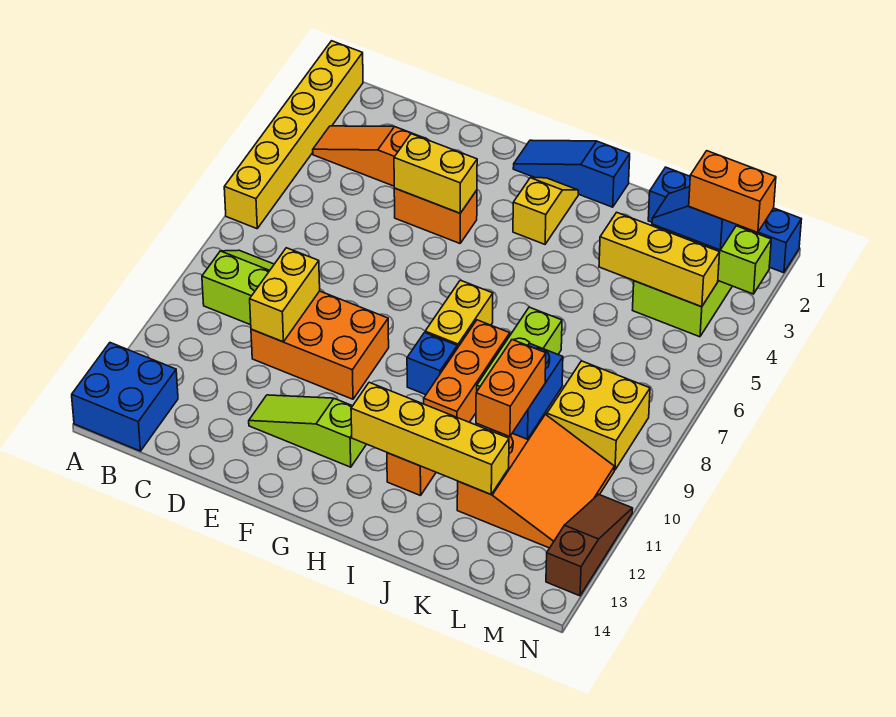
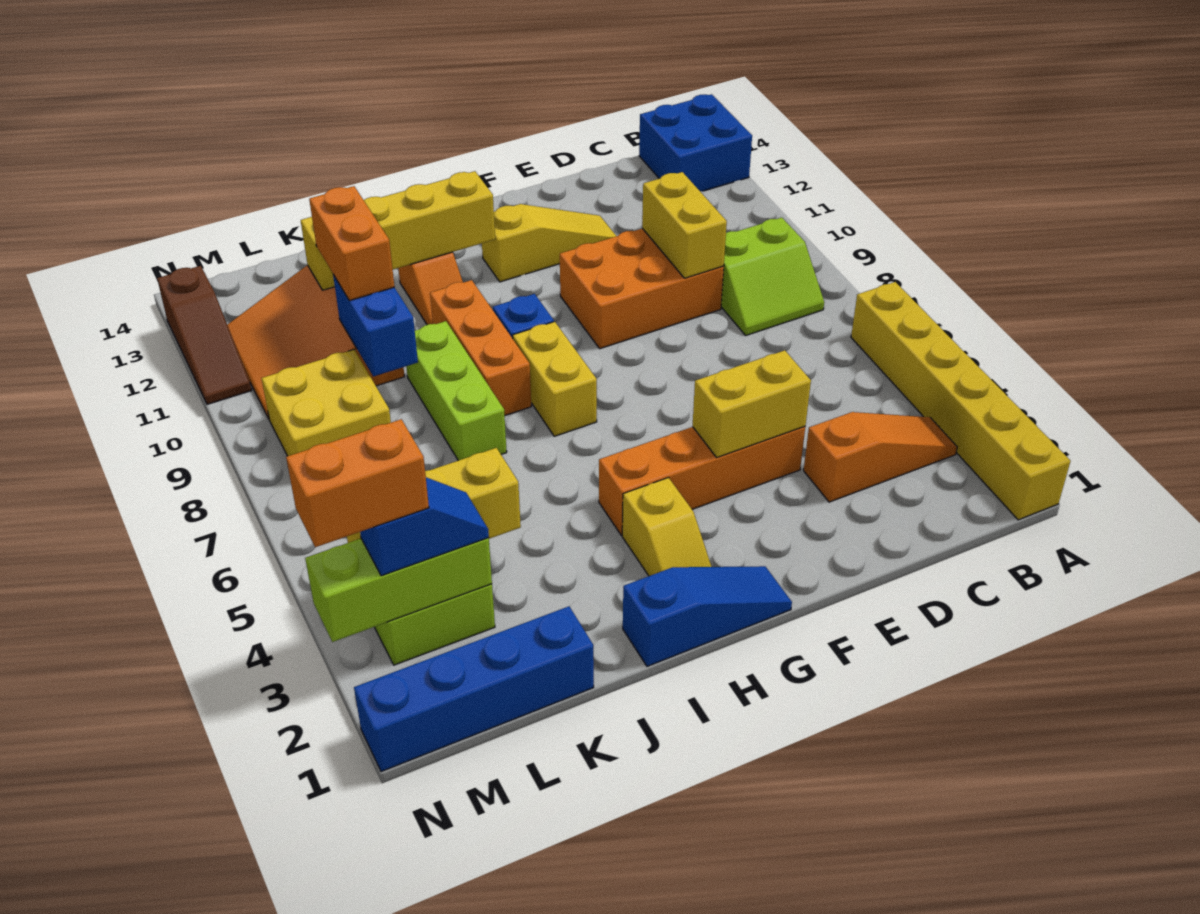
orange brick E4:F4 level 1 -> orange brick E4:H4 level 1
lime slope E12:G12 level 1 top G -> yellow slope E12:G12 level 1 top G

